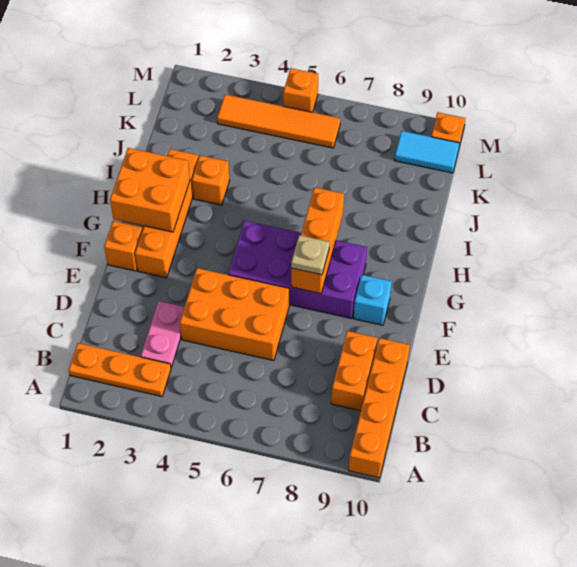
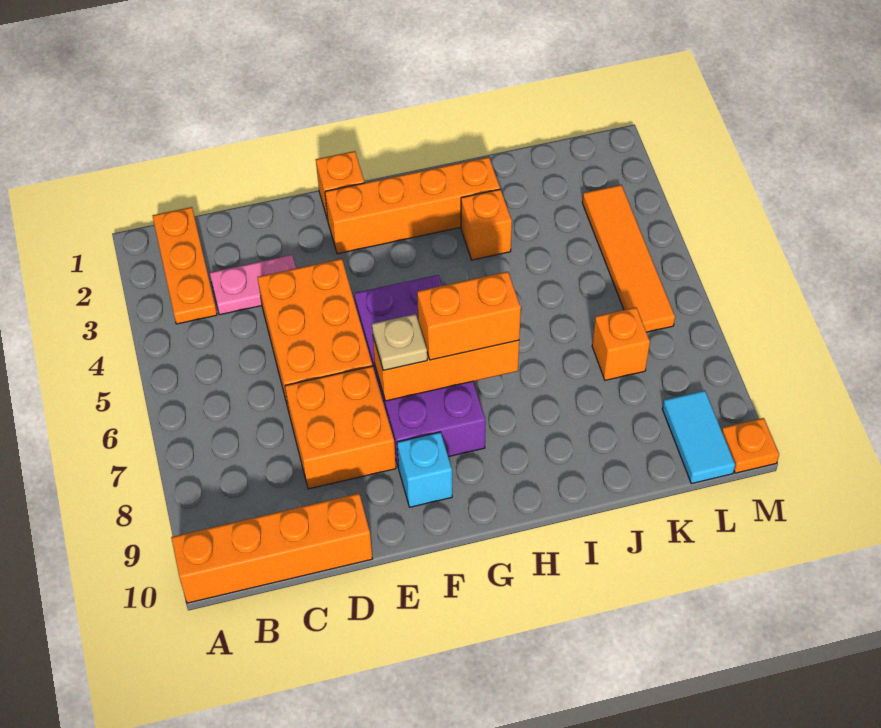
orange brick C9:D9 level 1 -> orange brick G7:H7 level 3
orange brick G1:H2 level 2 -> orange brick D7:E8 level 1
orange brick M5 level 1 -> orange brick K7 level 1

